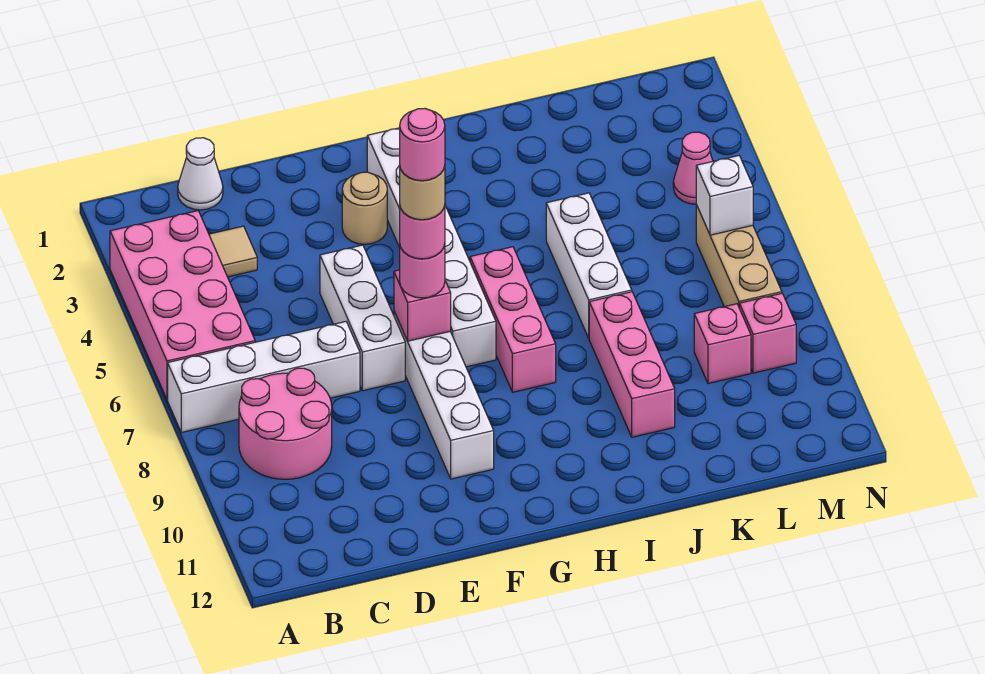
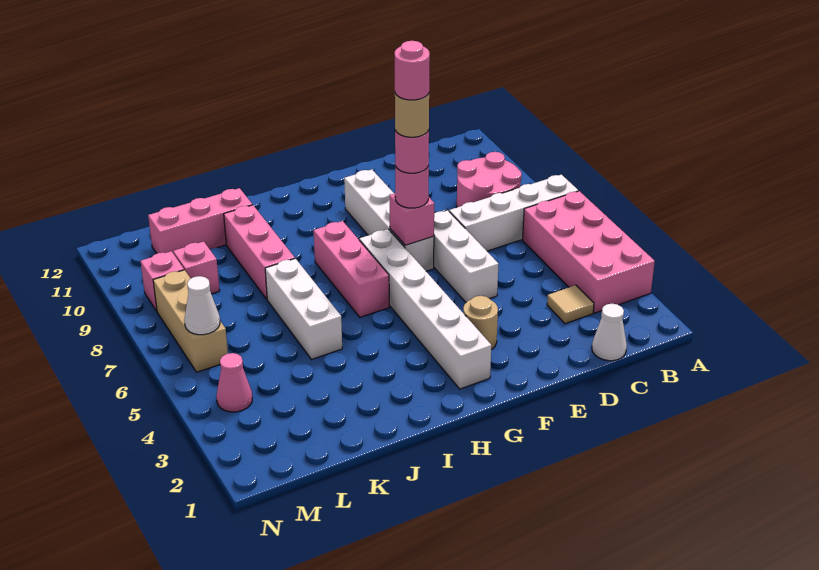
none -> pink brick J11:L11 level 1
white brick M6 level 2 -> white cone M6 level 2

